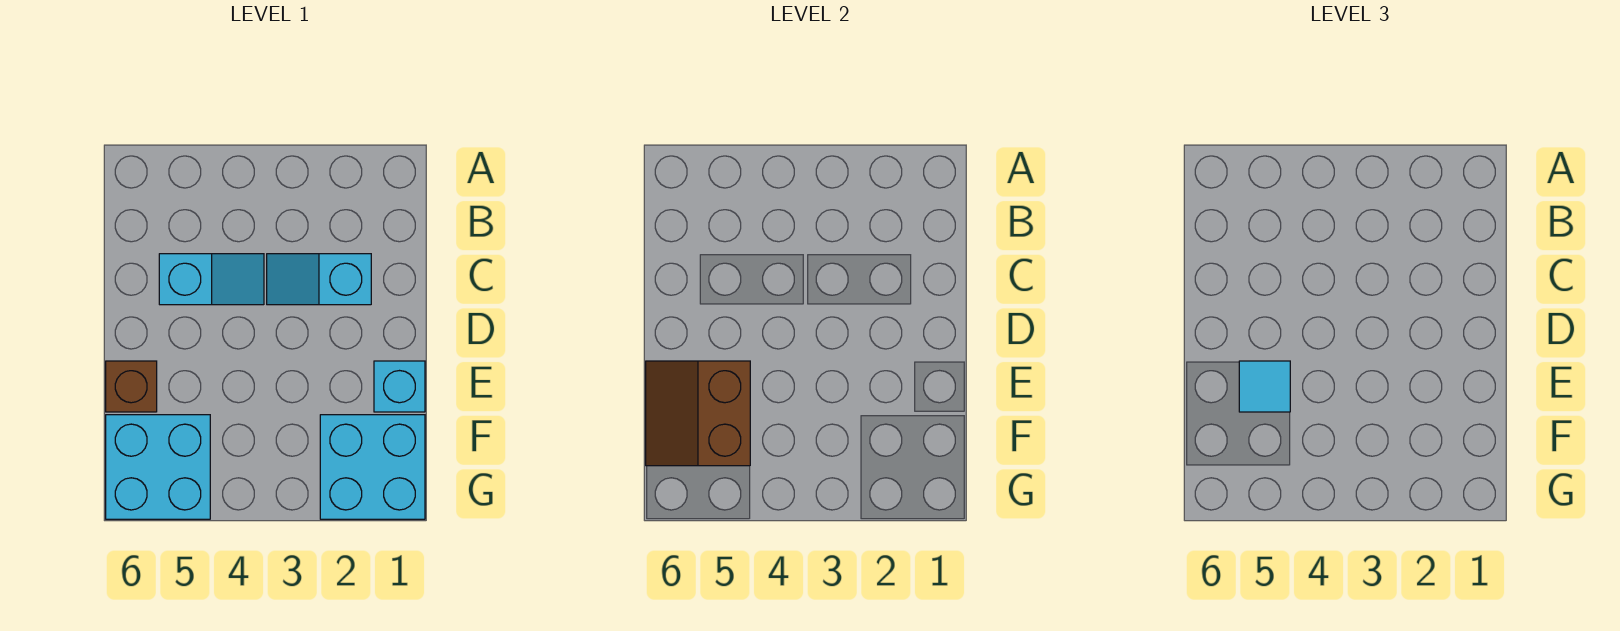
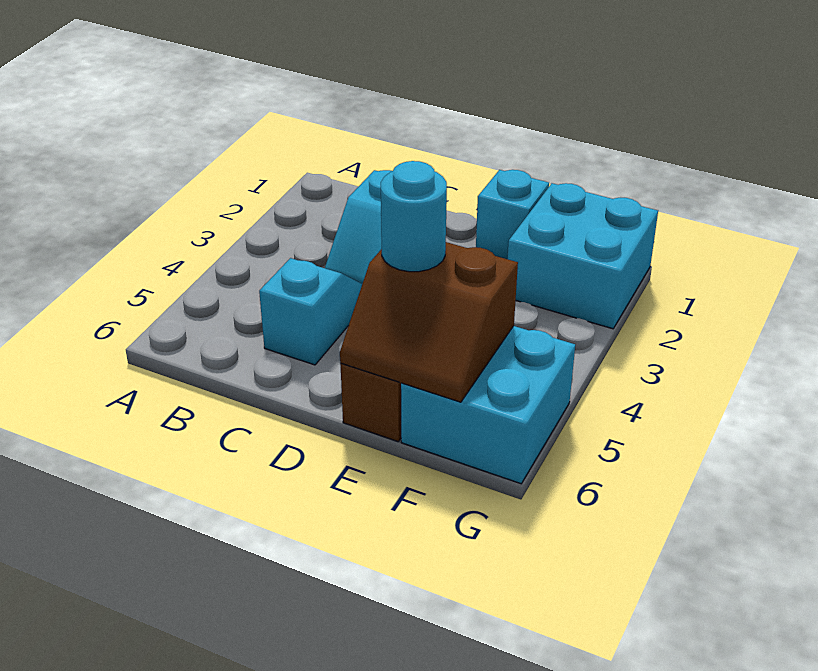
cyan tile E5 level 3 -> cyan round brick E5 level 3

